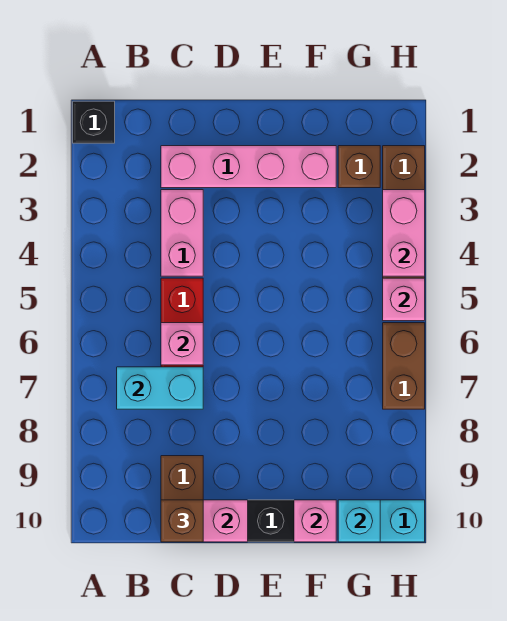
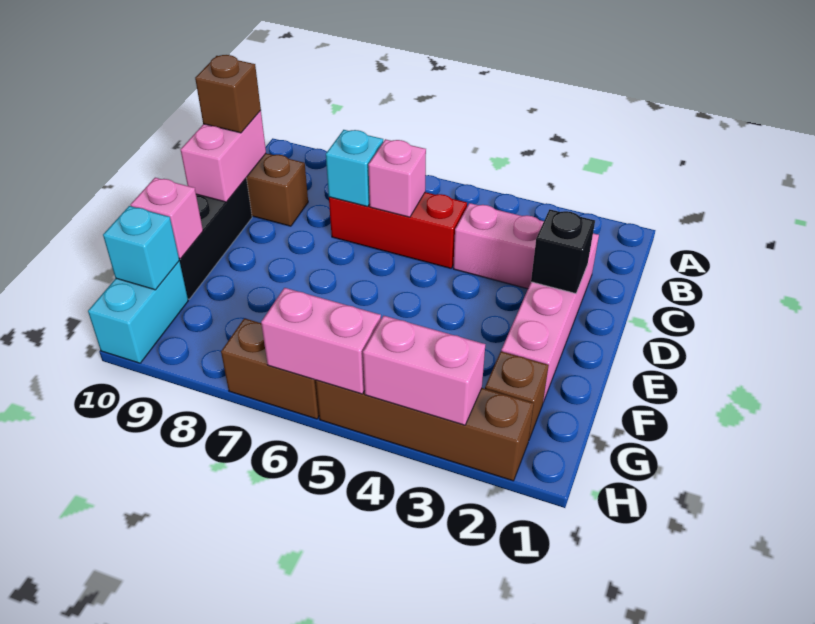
black brick A1 level 1 -> black brick D2 level 2
cyan brick B7:C7 level 2 -> cyan brick C7 level 2
pink brick H5 level 2 -> pink brick H5:H6 level 2

